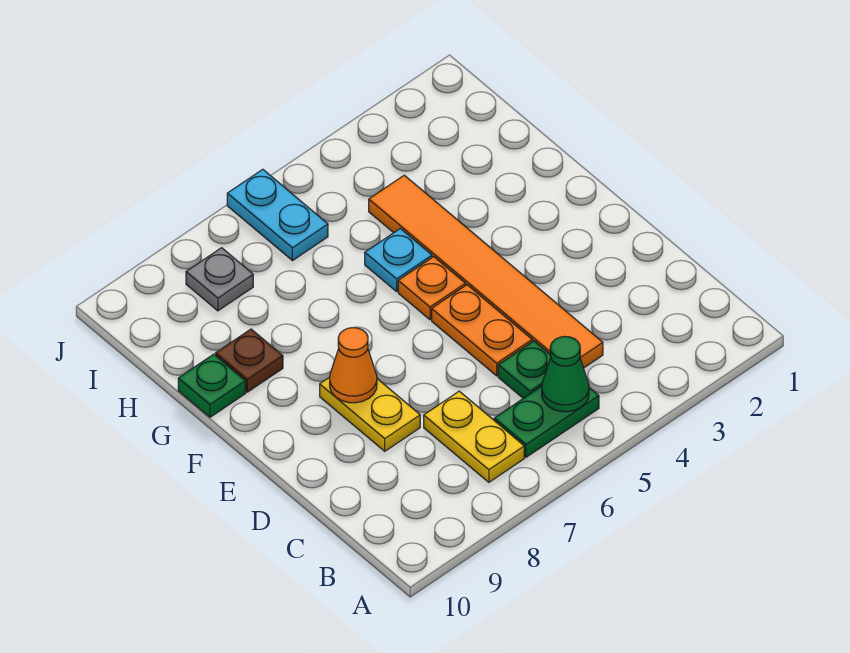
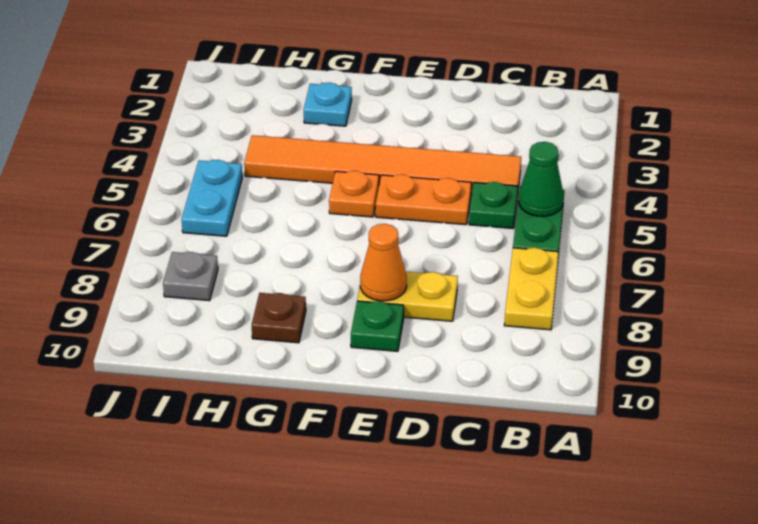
yellow plate B7:C7 level 1 -> yellow plate B7:B8 level 1
cyan plate G5 level 1 -> cyan plate G2 level 1
green plate G10 level 1 -> green plate E9 level 1
cyan plate I6:J6 level 1 -> cyan plate I5:I6 level 1

